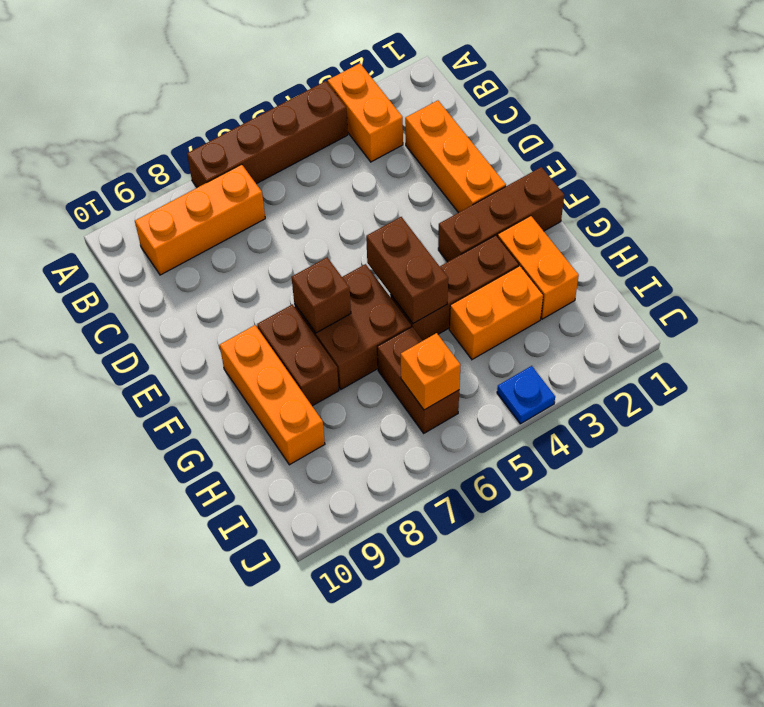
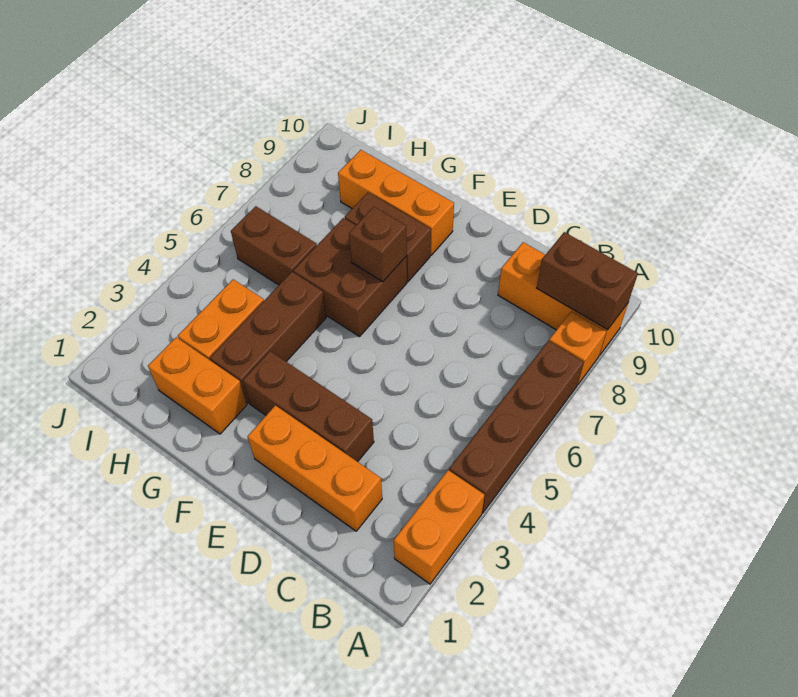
orange brick A3:B3 level 1 -> orange brick A2:A3 level 1
orange brick B7:B9 level 1 -> orange brick A9:C9 level 1
brown brick F1:F3 level 1 -> brown brick D3:F3 level 1
brown brick F5:G5 level 2 -> brown brick A9:B9 level 2
orange brick I6 level 2 -> orange brick A8 level 1
blue plate J4 level 1 -> none

